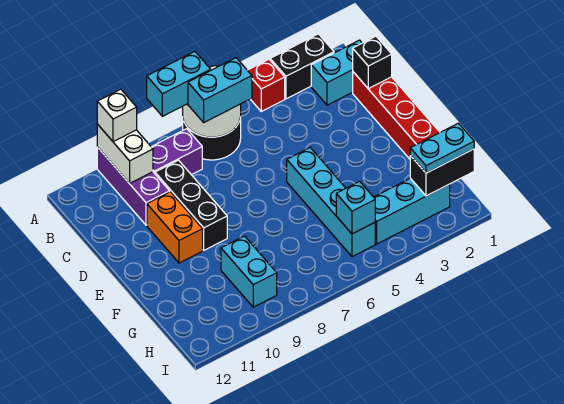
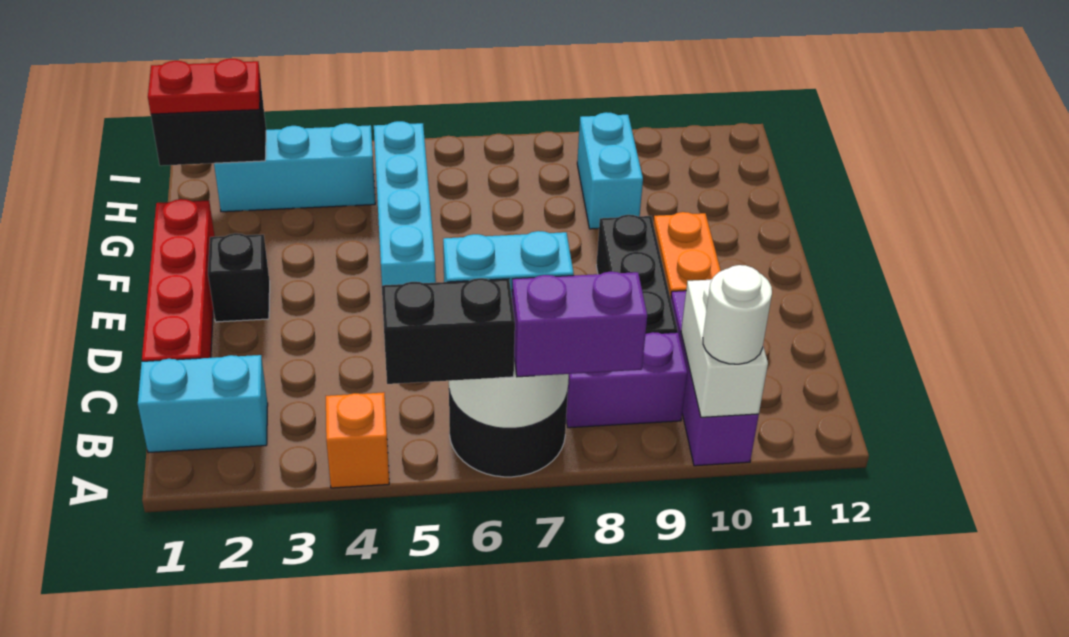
black brick A2:A3 level 1 -> black brick A5:A6 level 3
red brick A4 level 1 -> orange brick A4 level 1
cyan brick A7:A8 level 3 -> purple brick A7:A8 level 3
white brick A10 level 3 -> white round brick A10 level 3
black brick C1 level 2 -> black brick E2 level 1
cyan plate H1:H2 level 3 -> red plate H1:H2 level 3
cyan brick H5 level 2 -> none

